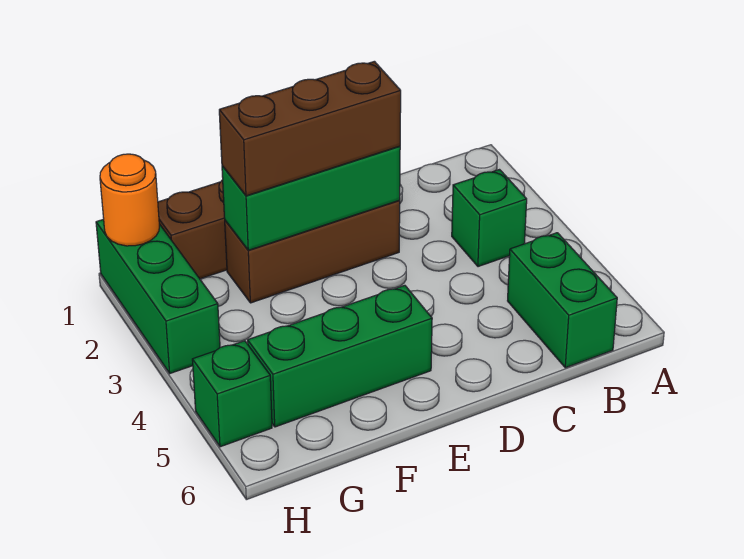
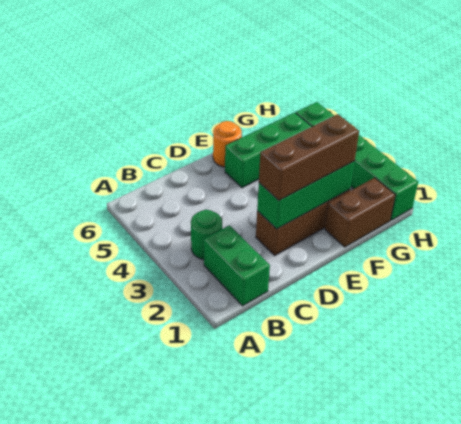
green brick B3 level 1 -> green round brick B3 level 1
green brick B5:B6 level 1 -> green brick B1:B2 level 1
orange round brick H1 level 2 -> orange round brick E6 level 1

